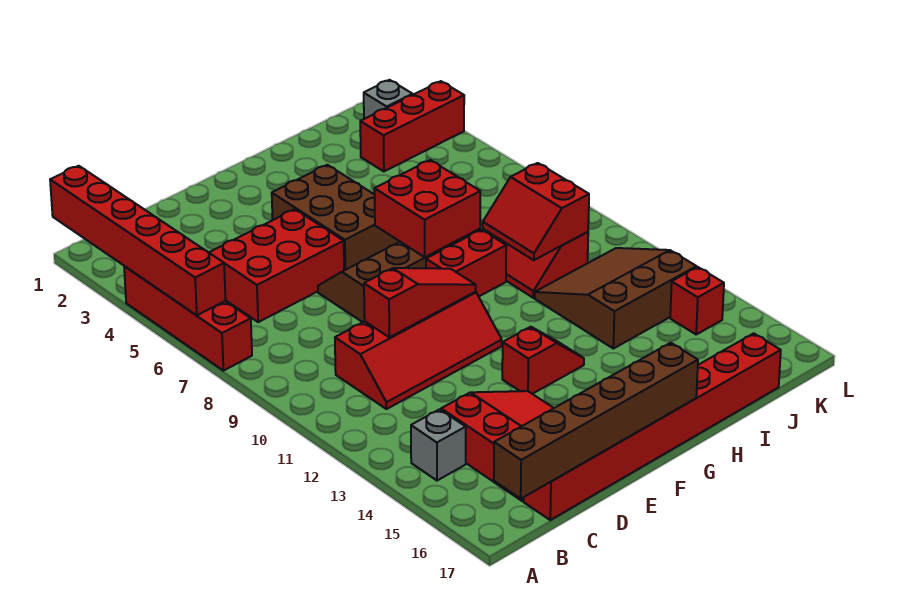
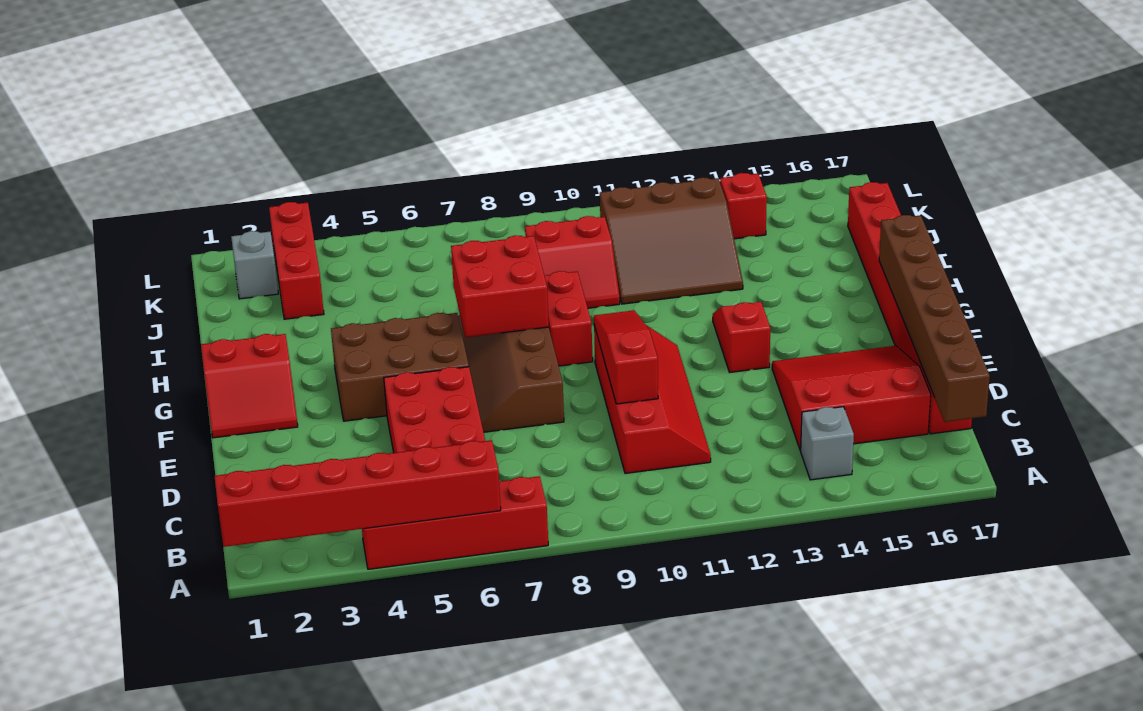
red slope I9:J10 level 2 top J -> red slope F1:G2 level 1 top G
brown slope I11:K13 level 1 top 13 -> brown slope I11:K13 level 1 top K

